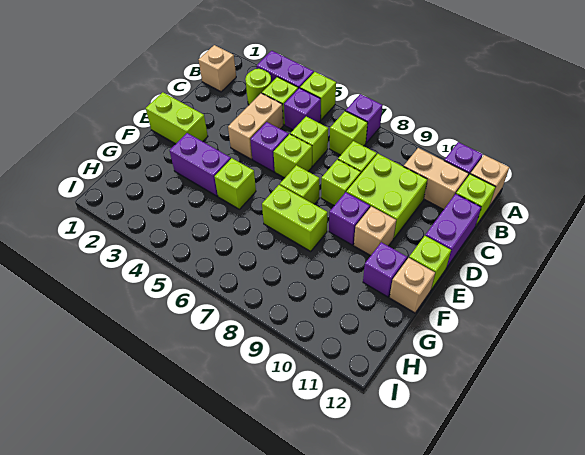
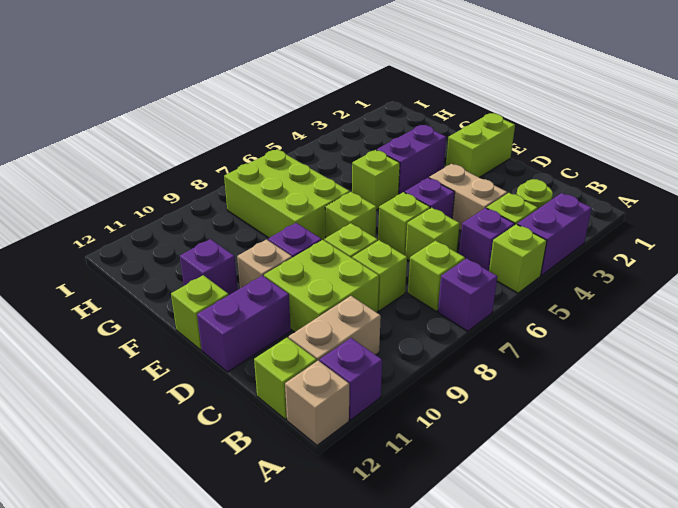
tan brick B1 level 1 -> none
purple brick C12:D12 level 1 -> purple brick D11:D12 level 1
lime brick F7:F8 level 1 -> lime brick F7:H8 level 1
tan brick F12 level 1 -> none

